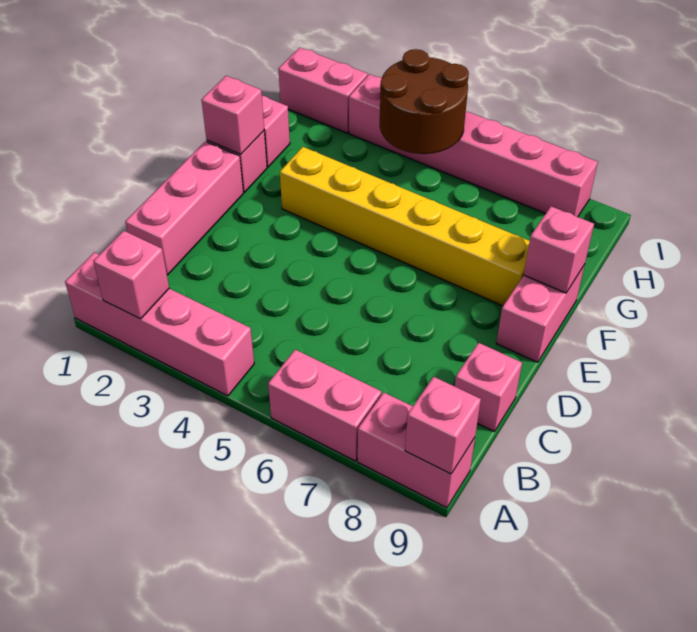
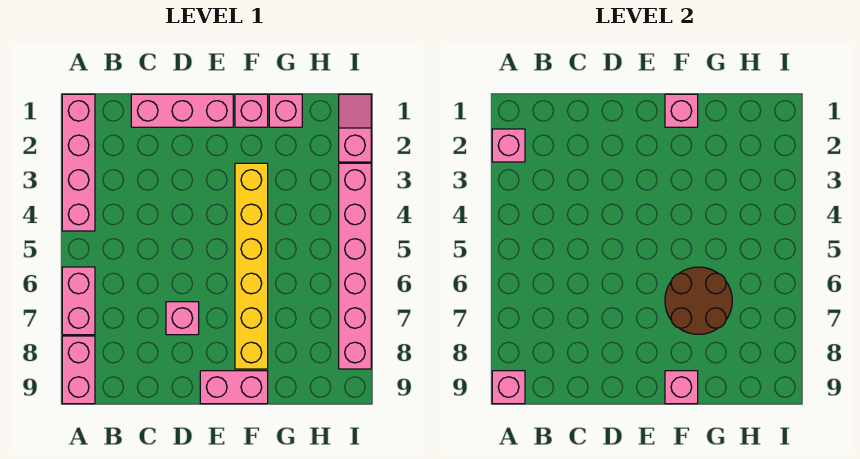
pink brick C9 level 1 -> pink brick D7 level 1
brown round brick H4:I5 level 2 -> brown round brick F6:G7 level 2
pink brick I1:I2 level 1 -> pink slope I1:I2 level 1 top 2

